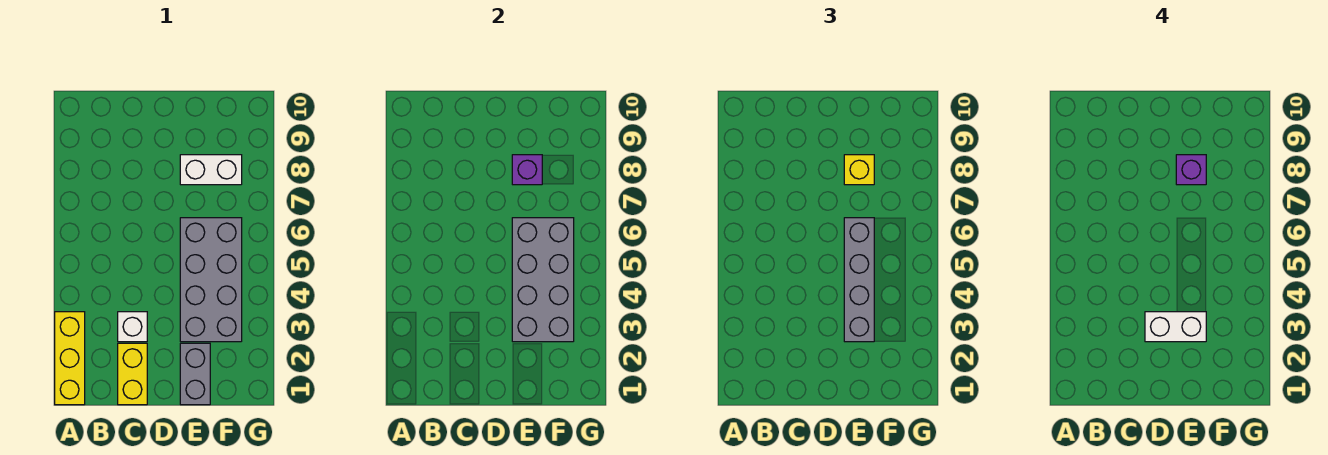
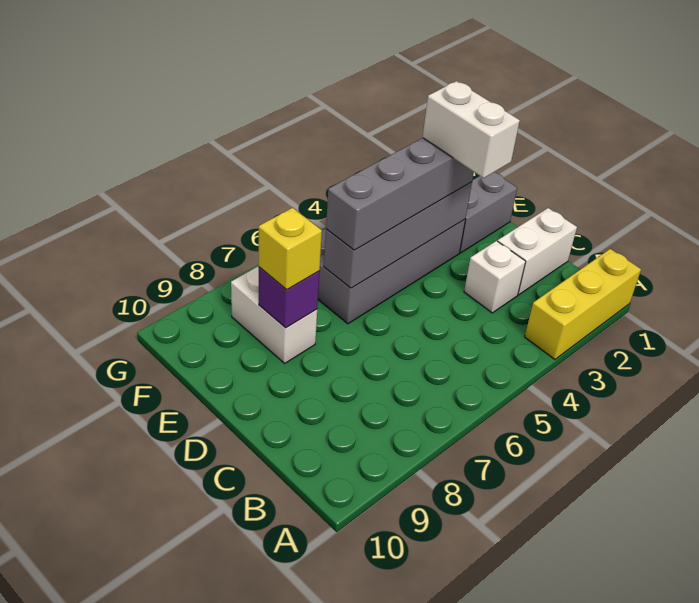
yellow brick C1:C2 level 1 -> white brick C1:C2 level 1
grey brick E3:F6 level 2 -> grey brick E3:E6 level 2
purple brick E8 level 4 -> none

